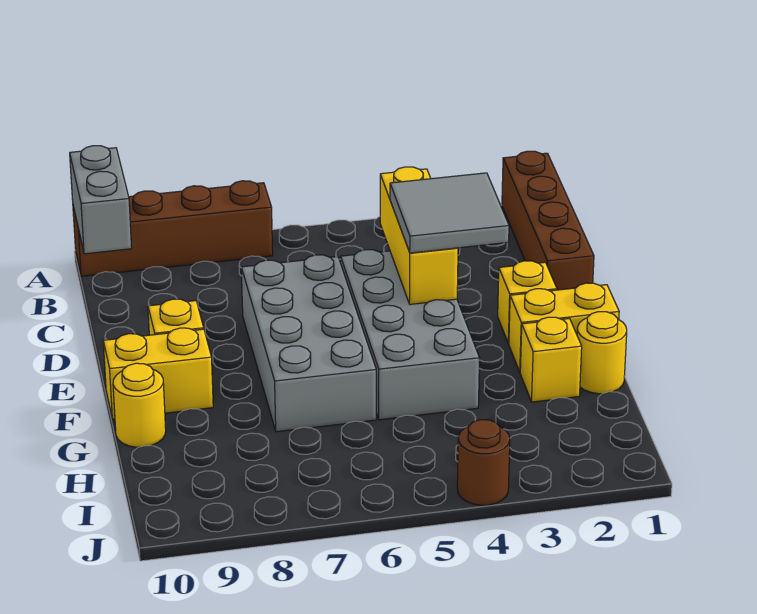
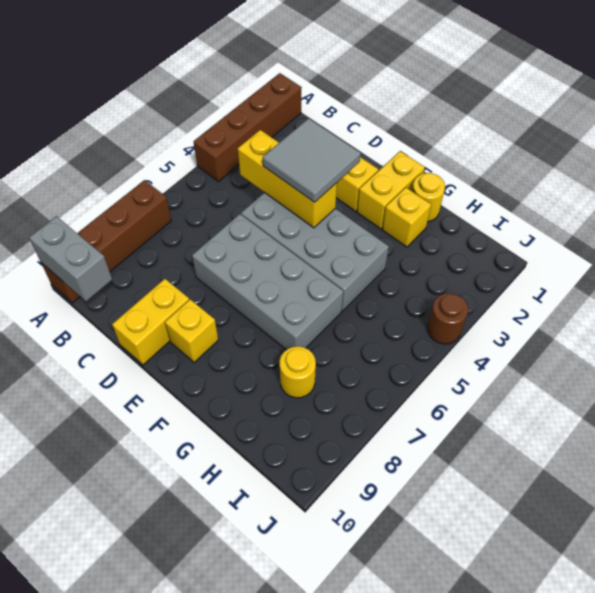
brown brick A1:D1 level 1 -> brown brick A1:A4 level 1
yellow brick F9:F10 level 1 -> yellow brick D9:D10 level 1
yellow round brick G10 level 1 -> yellow round brick H8 level 1

